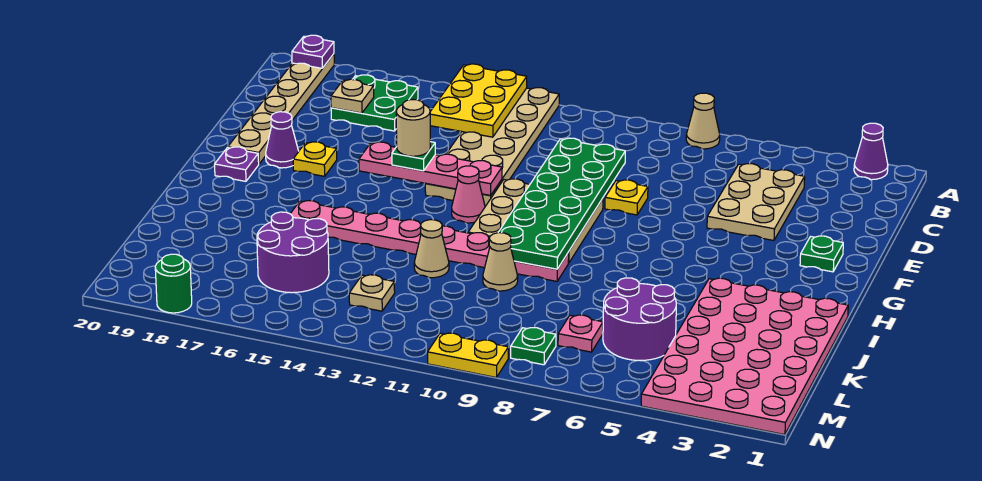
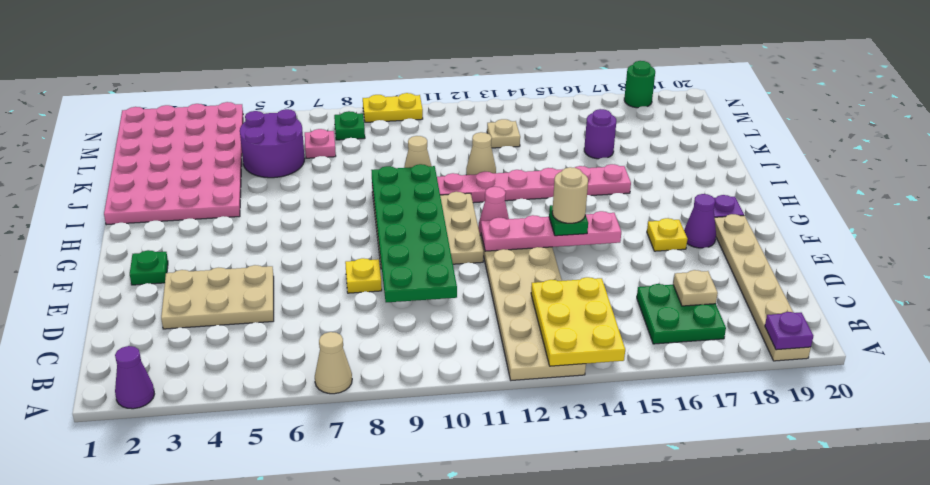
tan plate C4:E5 level 1 -> tan plate D3:E5 level 1
purple round brick K15:L16 level 1 -> purple round brick K16 level 1

